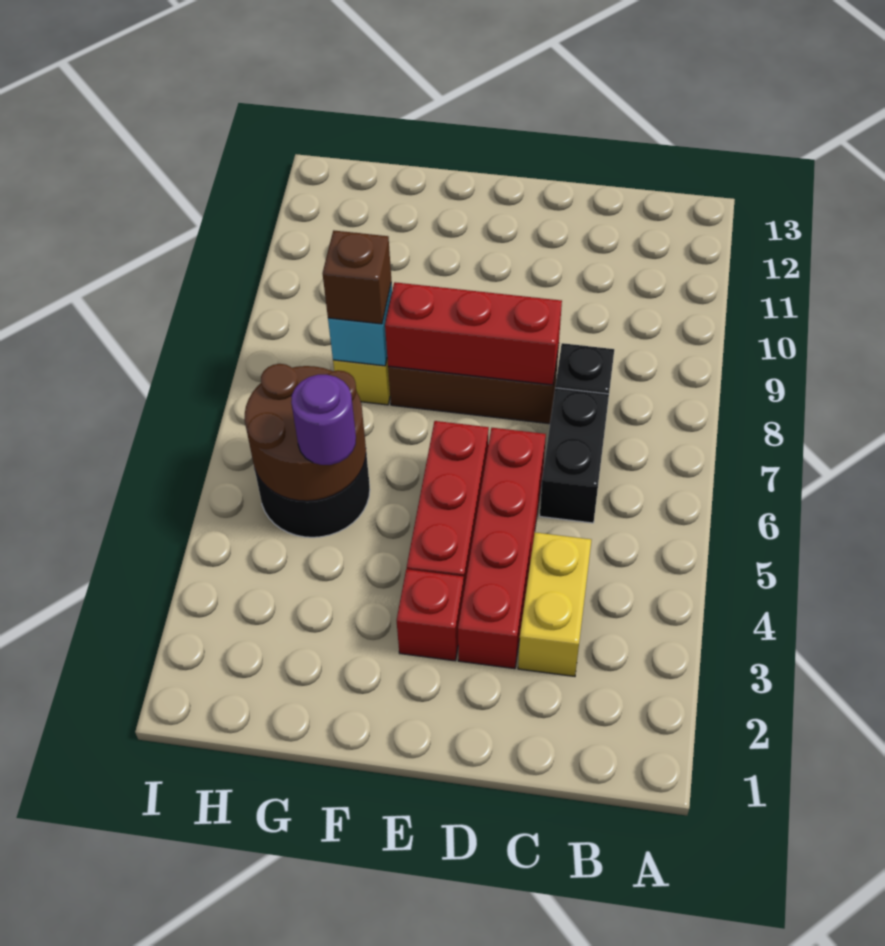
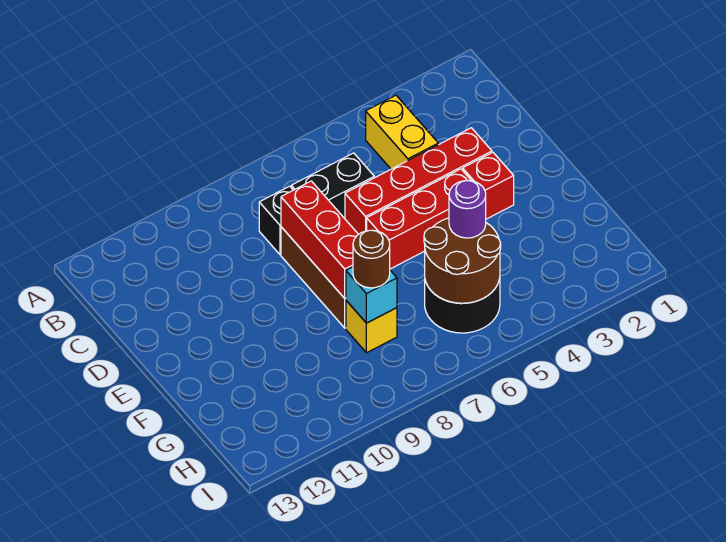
yellow brick C3:C4 level 1 -> yellow brick B4:C4 level 1
brown brick G8 level 3 -> brown round brick G8 level 3

